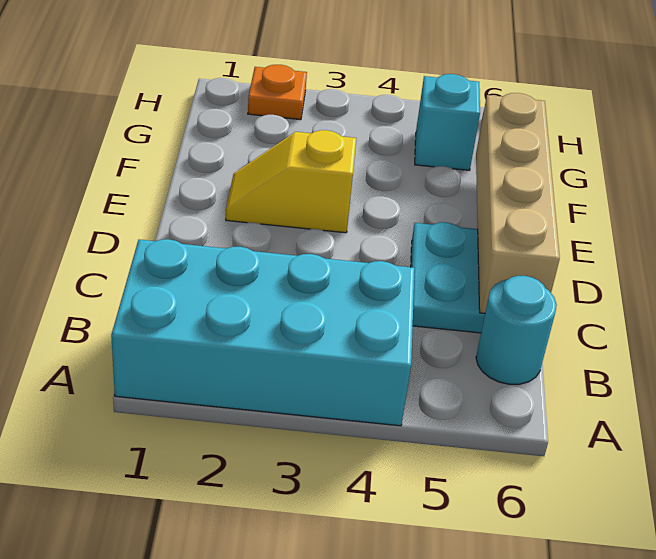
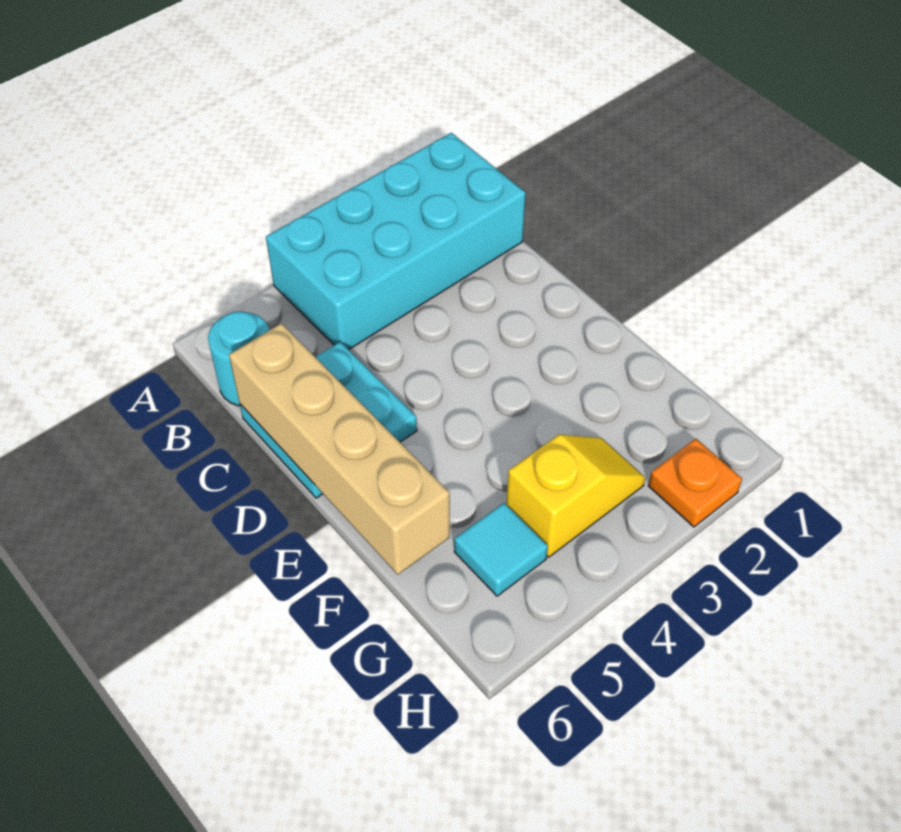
yellow slope E2:E3 level 1 top 3 -> yellow slope G3:G4 level 1 top 4
cyan brick G5 level 1 -> cyan tile G5 level 1

